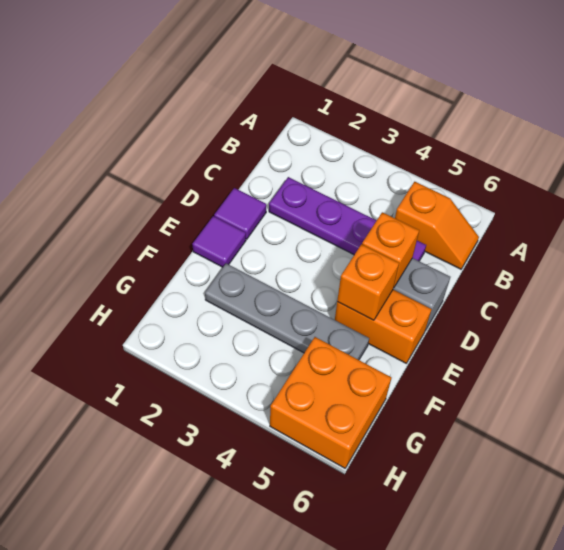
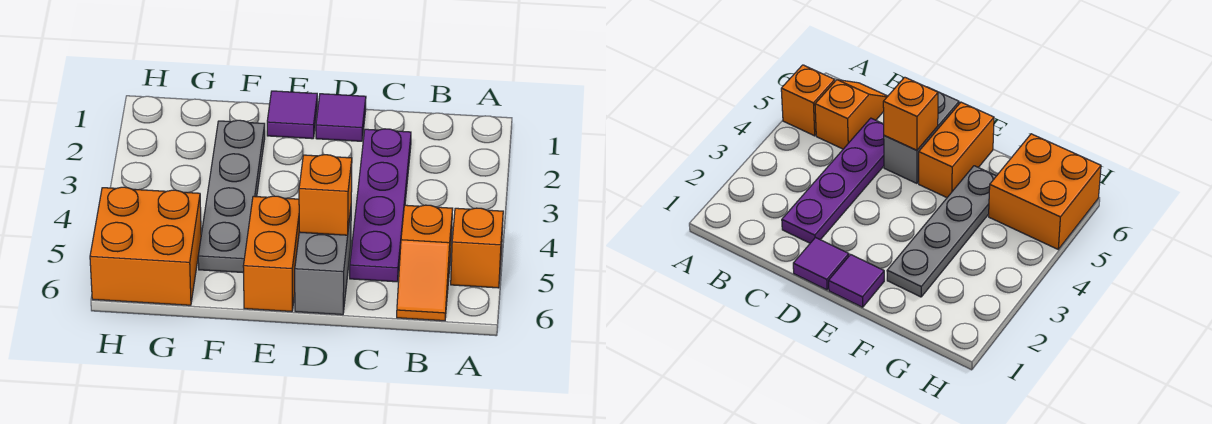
orange brick E5 level 2 -> orange brick A5 level 1

